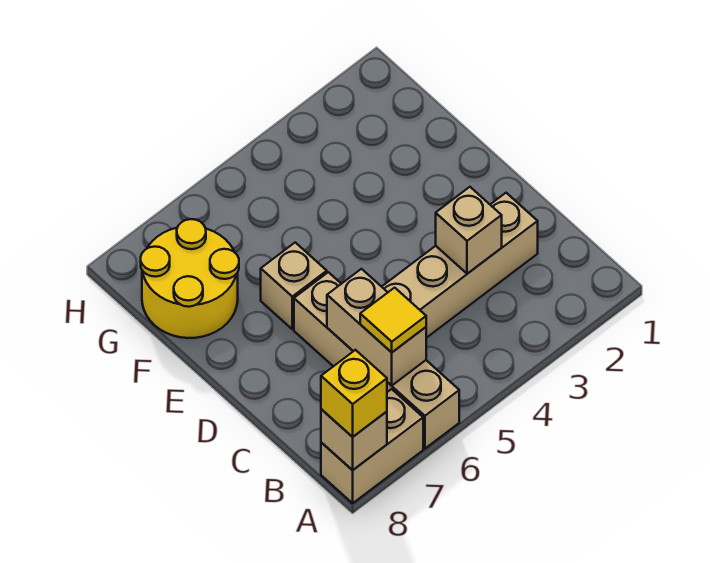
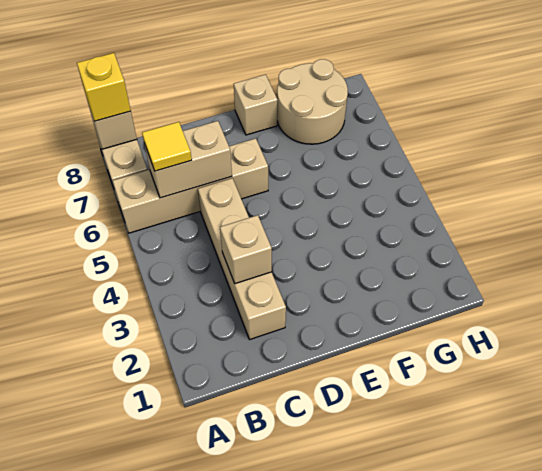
tan brick E6 level 1 -> tan brick E8 level 1
yellow round brick F7:G8 level 1 -> tan round brick F7:G8 level 1

